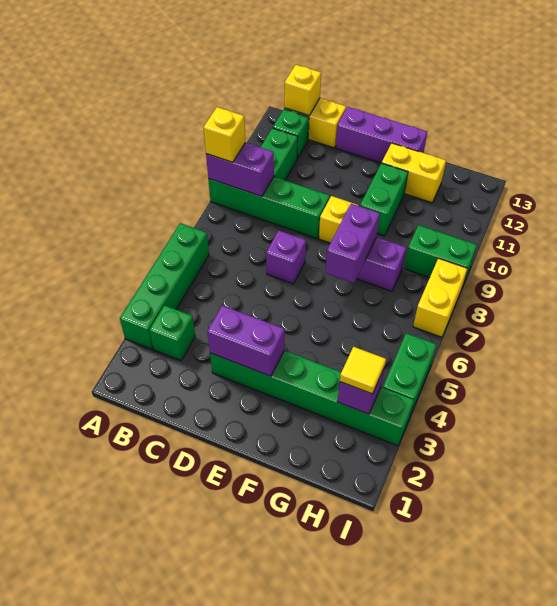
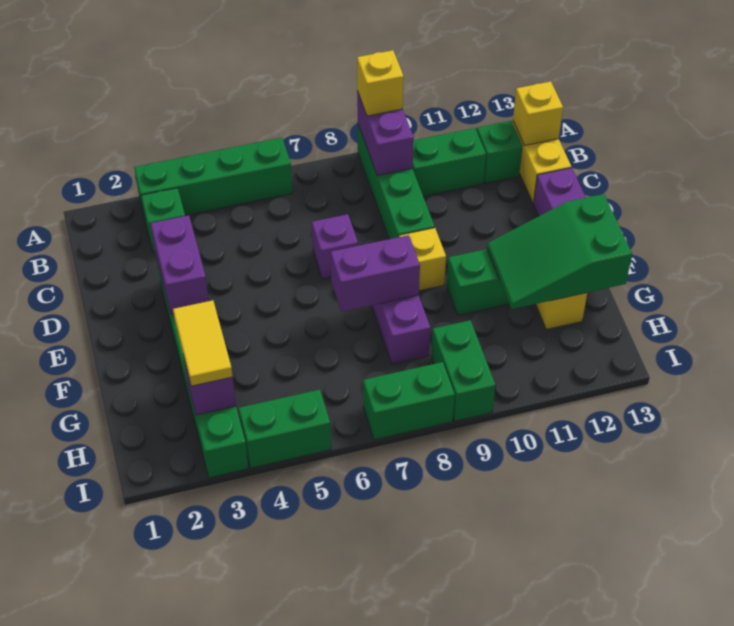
none -> green slope F11:G13 level 2 top 13
yellow tile H3 level 3 -> yellow tile G3:H3 level 3
yellow brick I7:I8 level 1 -> green brick I7:I8 level 1

